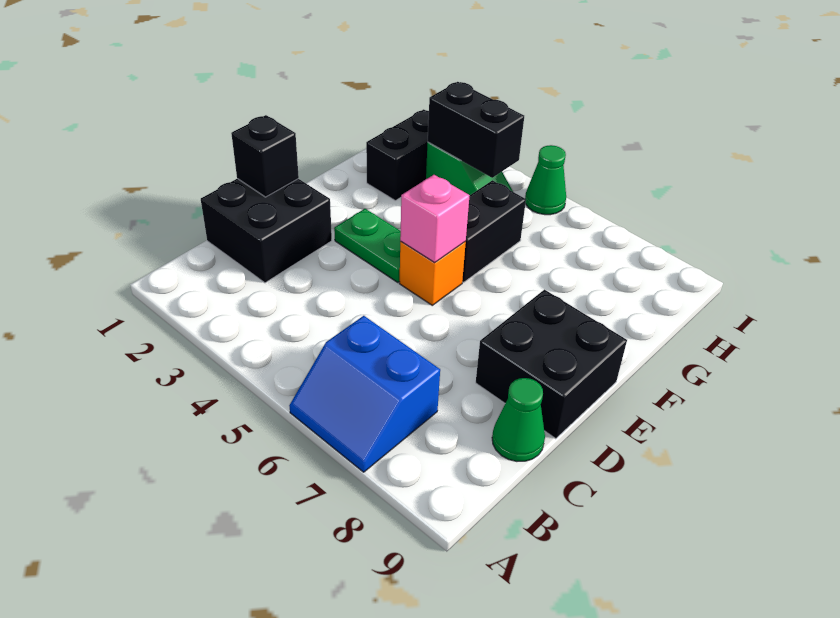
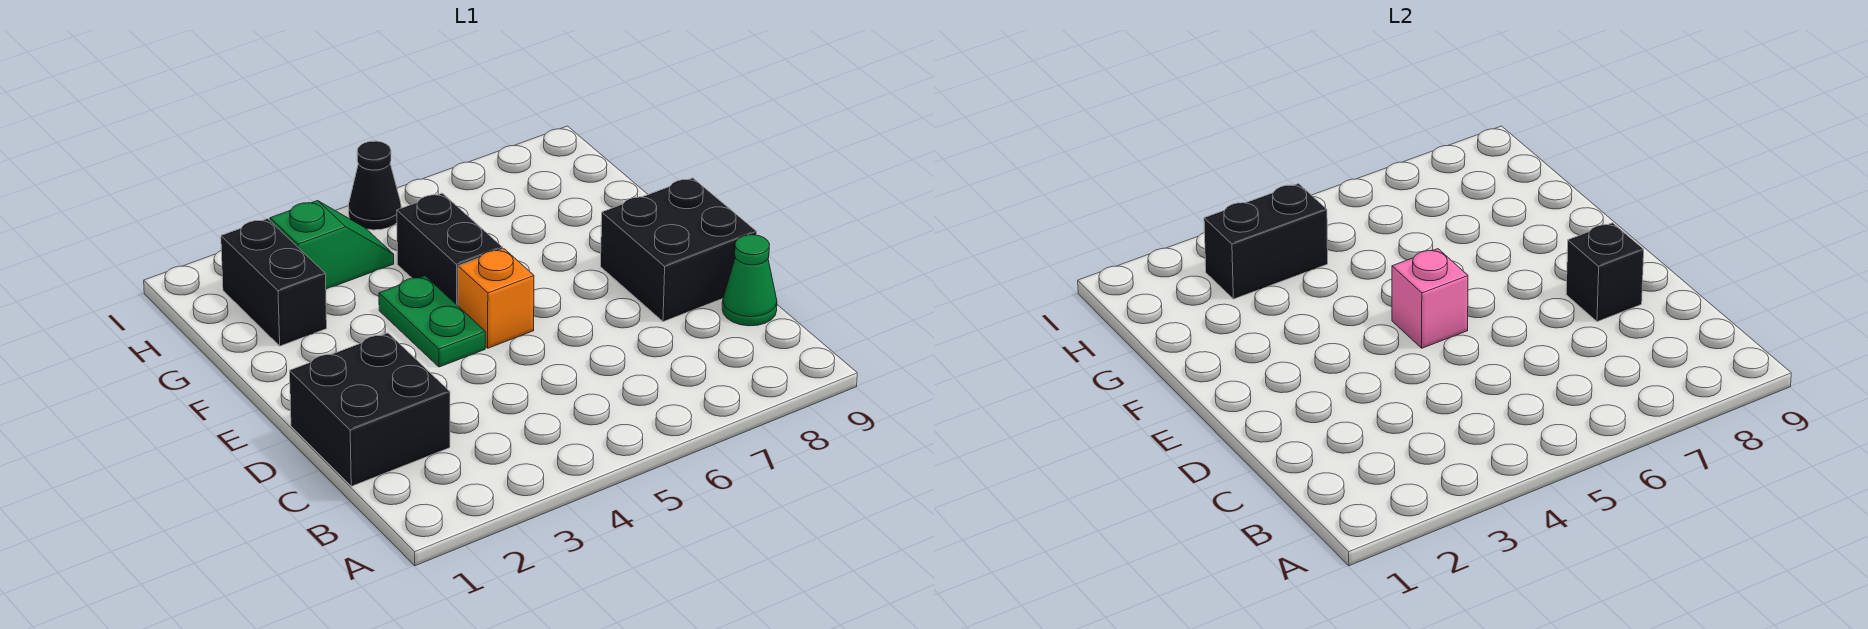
blue slope A6:B7 level 1 top B -> none
black brick D1 level 2 -> black brick D8 level 2
green plate E3:E4 level 1 -> green plate E4:F4 level 1
green cone I5 level 1 -> black cone I5 level 1

